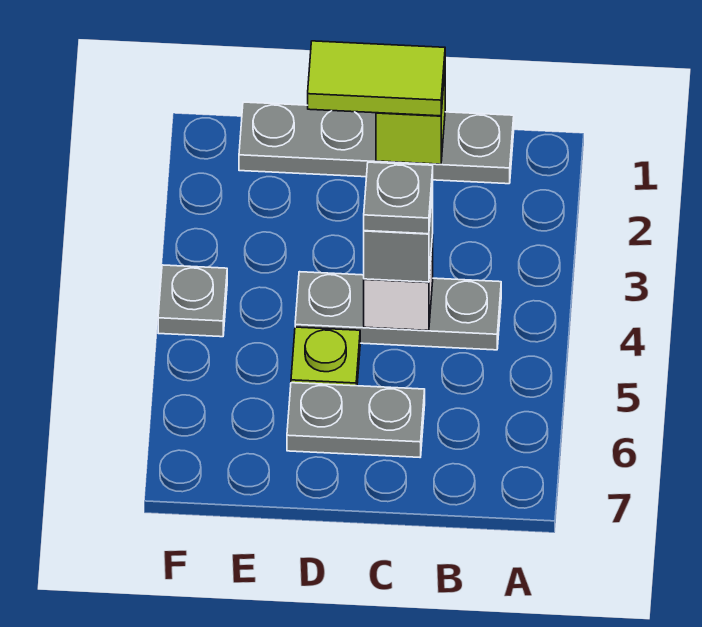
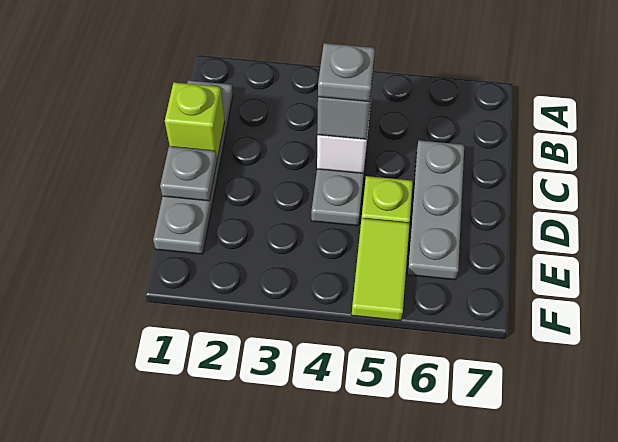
lime tile C1:D1 level 3 -> lime tile E5:F5 level 1
grey plate C6:D6 level 1 -> grey plate C6:E6 level 1
grey plate F4 level 1 -> grey plate D1 level 2

